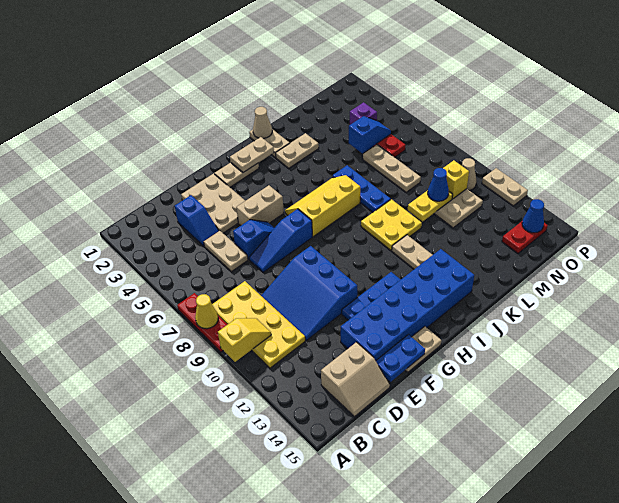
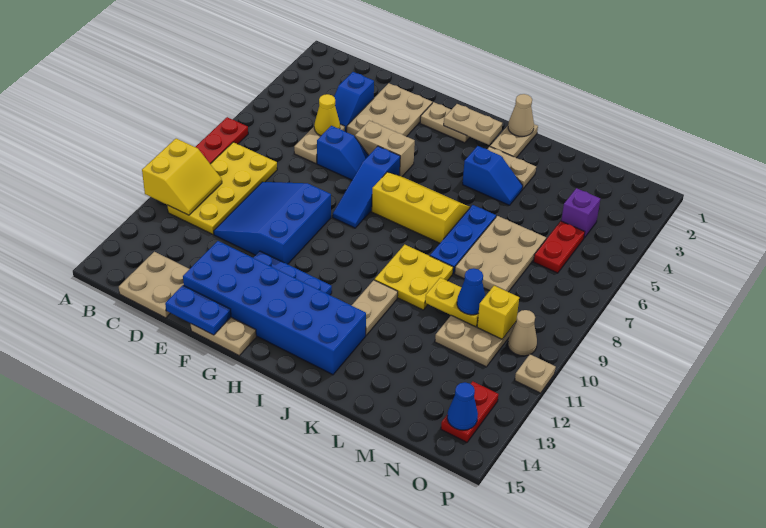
yellow cone A8 level 2 -> yellow cone D5 level 2
yellow slope A10:B10 level 2 top A -> yellow slope A10:B11 level 2 top A
tan slope C14:D15 level 1 top 14 -> tan plate C14:D15 level 1
blue slope E7:G7 level 1 top G -> blue slope G6:G8 level 1 top 6
blue slope M5:N5 level 2 top M -> blue slope J4:K4 level 1 top J
tan plate M6:M8 level 1 -> tan plate L6:M8 level 1
red plate N14:O14 level 1 -> red plate O13:O14 level 1
tan plate P11:P12 level 1 -> tan plate P11 level 1

